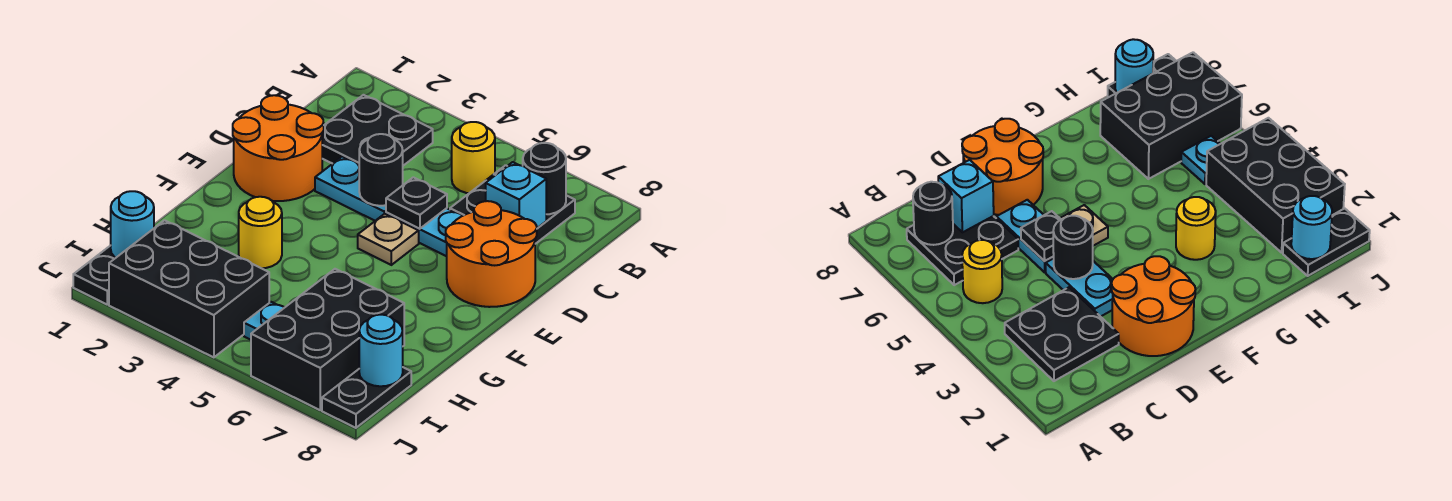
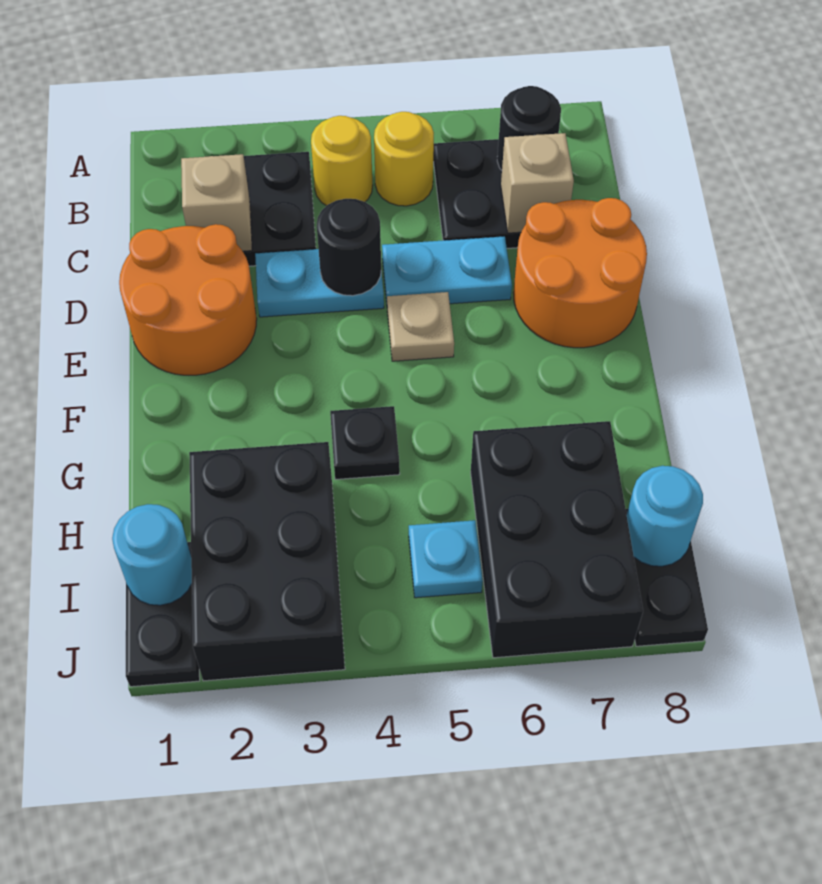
none -> tan brick C2 level 2
cyan brick C7 level 2 -> tan brick C7 level 2
black plate D5 level 2 -> black plate G4 level 1
yellow round brick G3 level 1 -> yellow round brick B4 level 1
black brick I2:J4 level 1 -> black brick H2:J3 level 1

